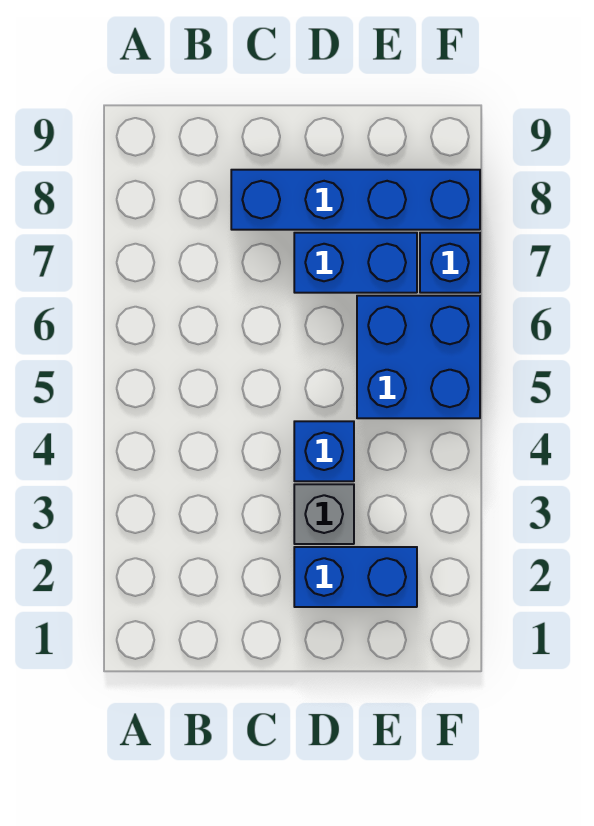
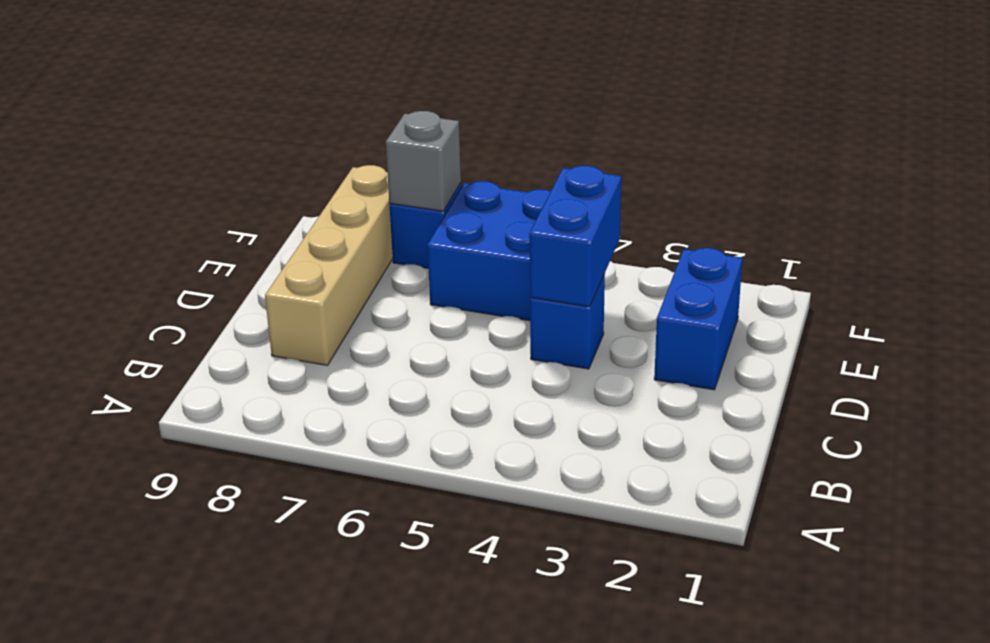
blue brick C8:F8 level 1 -> tan brick C8:F8 level 1
grey brick D3 level 1 -> grey brick F7 level 2
blue brick D7:E7 level 1 -> blue brick D4:E4 level 2

